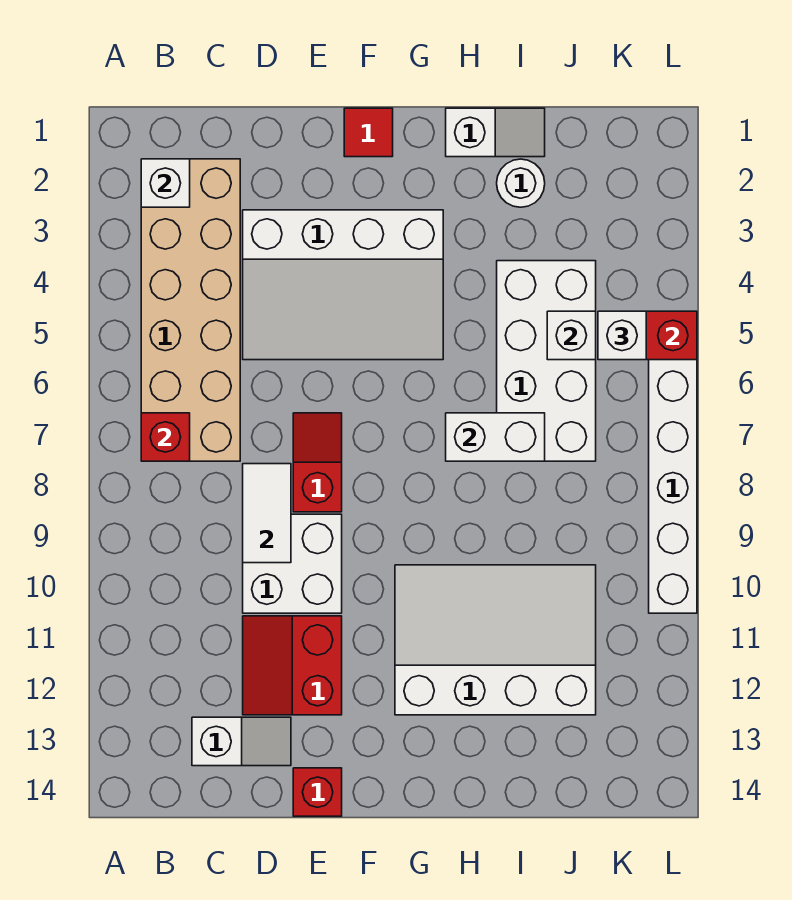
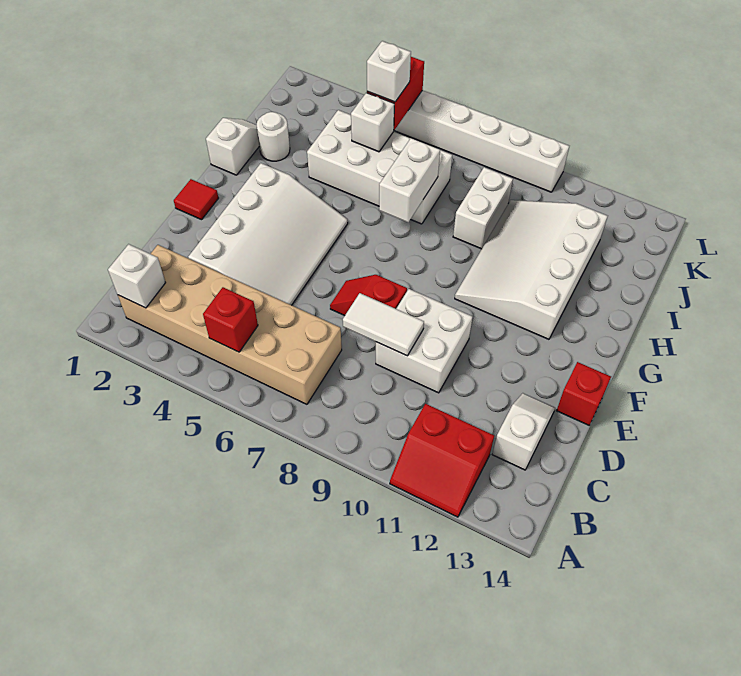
red brick B7 level 2 -> red brick B5 level 2
red slope D11:E12 level 1 top E -> red slope A11:B12 level 1 top B
none -> white brick I9:J9 level 1

